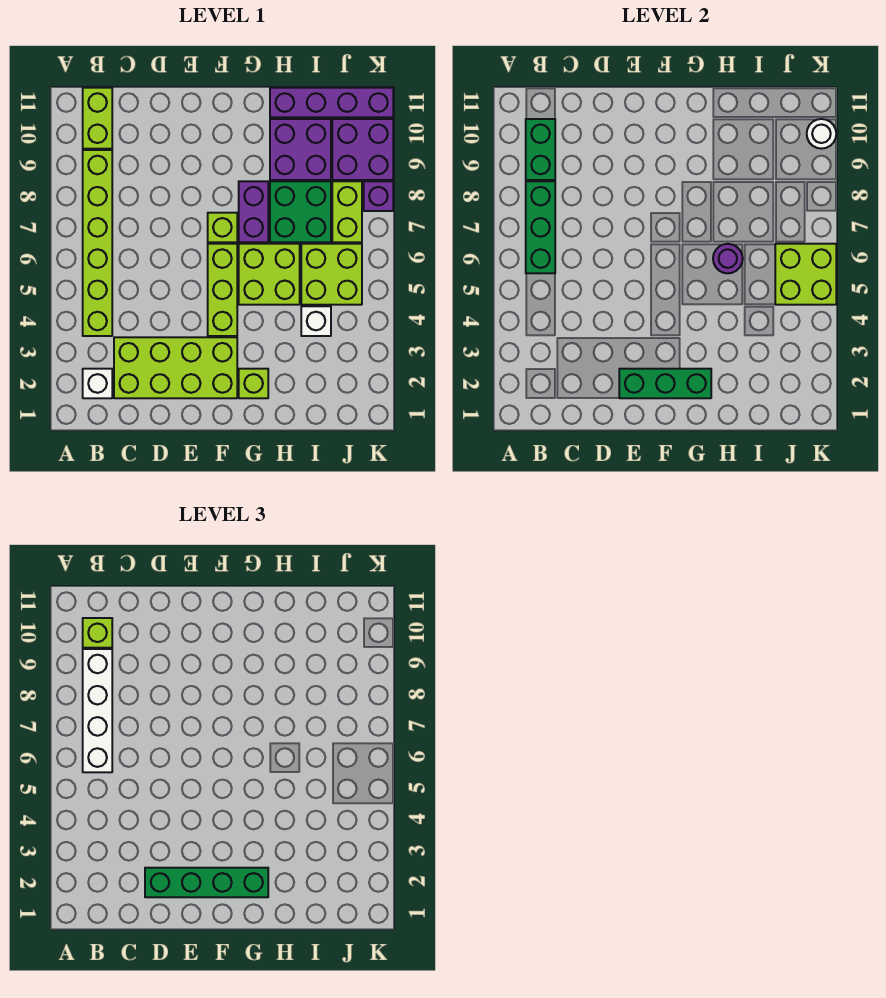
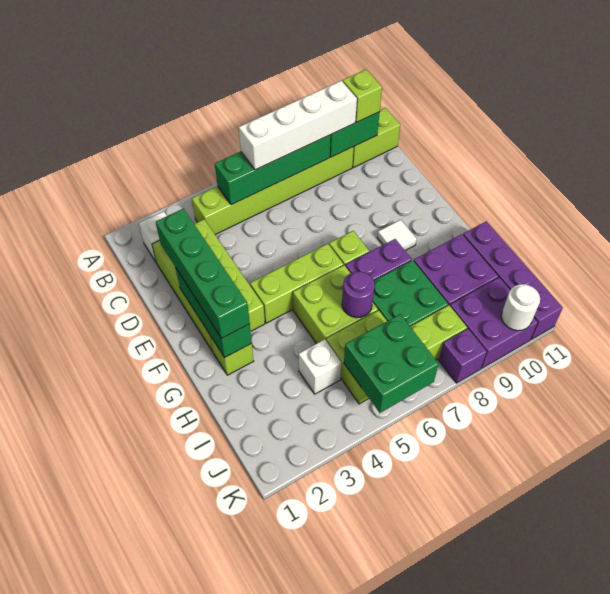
green brick B6:B8 level 2 -> green brick B5:B8 level 2
none -> white tile F9 level 1
lime brick J5:K6 level 2 -> green brick J5:K6 level 2

